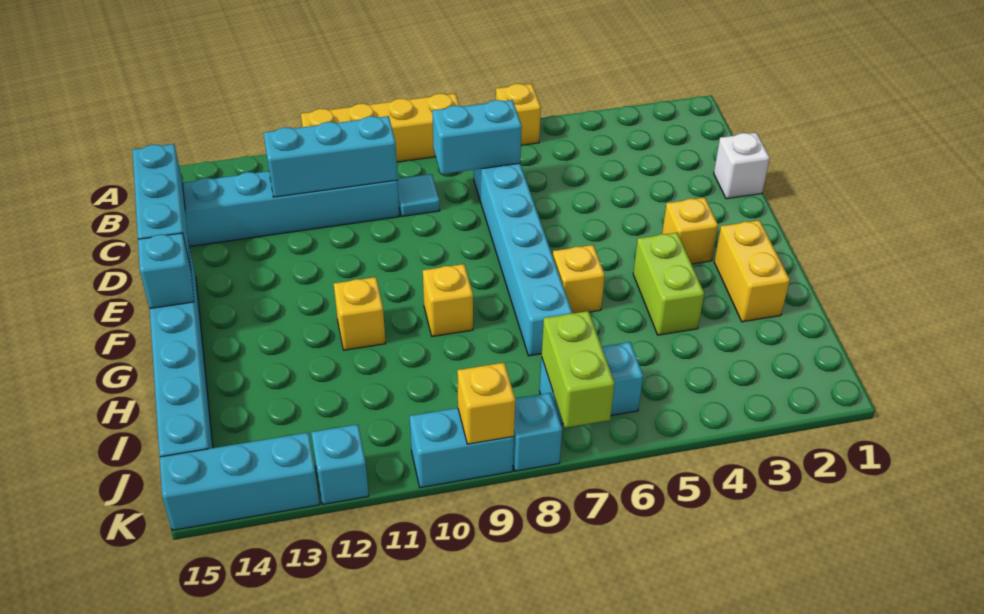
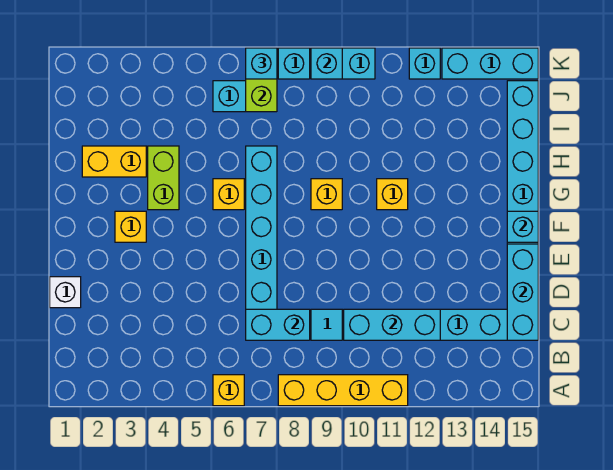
yellow brick G2:H2 level 1 -> yellow brick H2:H3 level 1
none -> cyan brick K7 level 3
yellow brick K9 level 2 -> cyan brick K9 level 2

